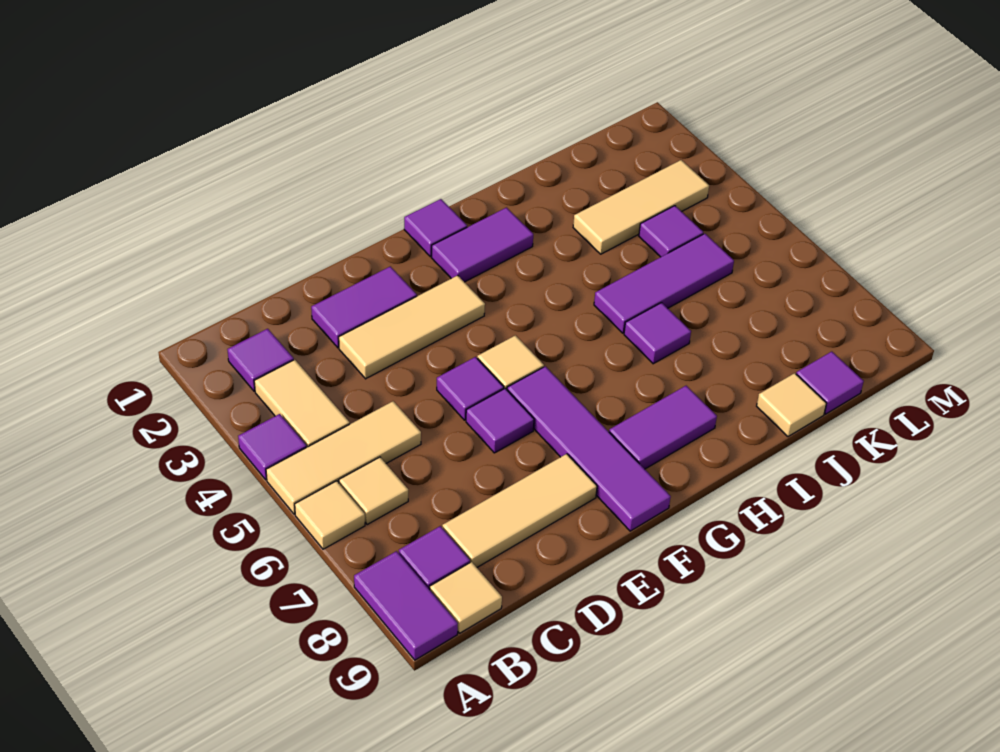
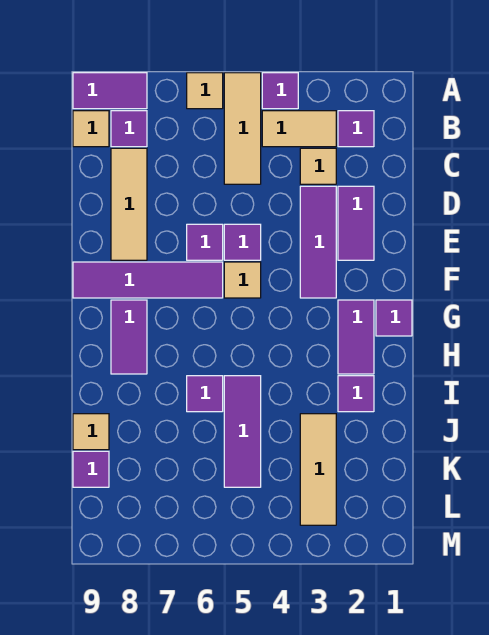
tan tile B6 level 1 -> tan tile C3 level 1
tan tile D3:F3 level 1 -> purple tile D3:F3 level 1
purple tile K4 level 1 -> purple tile I2 level 1

